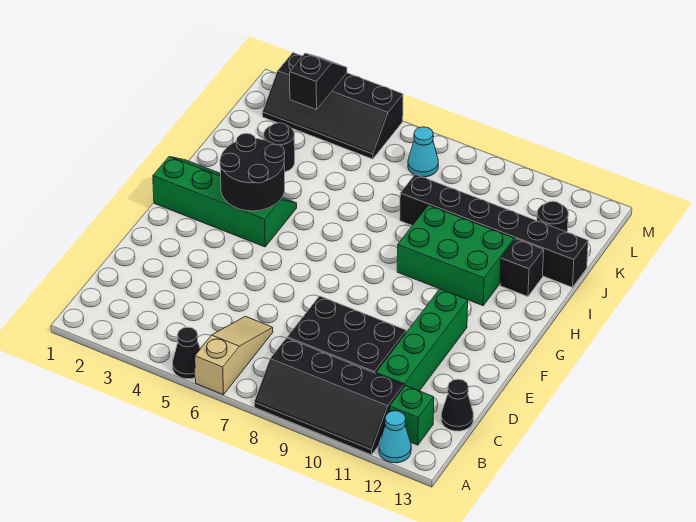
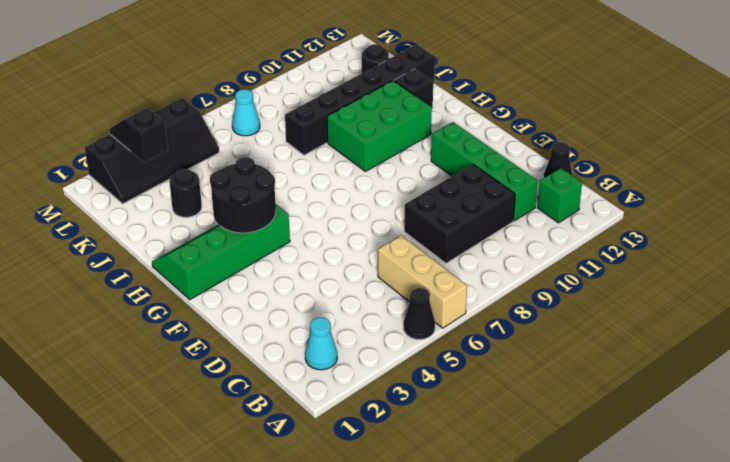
tan slope A6:C6 level 1 top A -> tan brick A6:C6 level 1
black slope A8:B11 level 1 top B -> none
cyan cone A12 level 1 -> cyan cone B2 level 1

